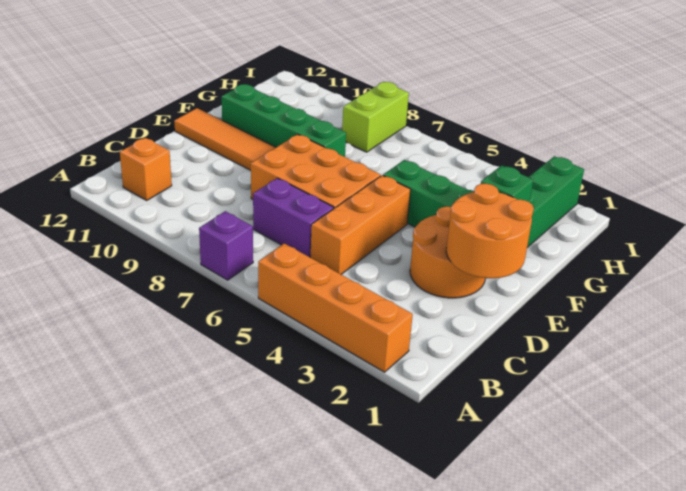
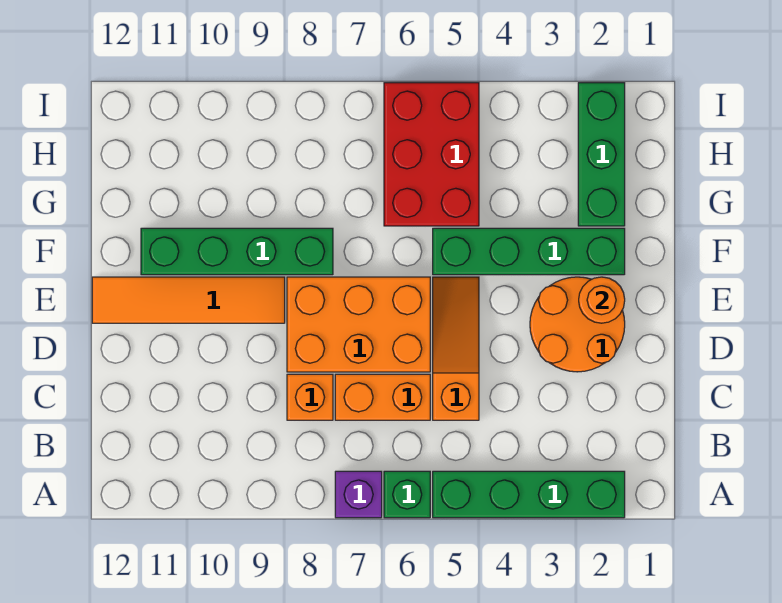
orange brick A2:A5 level 1 -> green brick A2:A5 level 1
orange brick B11 level 1 -> orange brick C8 level 1
orange brick C5:E5 level 1 -> orange slope C5:E5 level 1 top C
purple brick C6:C7 level 1 -> orange brick C6:C7 level 1
orange round brick D1:E2 level 2 -> orange round brick E2 level 2
green brick F2 level 2 -> green brick A6 level 1
none -> red brick G5:I6 level 1
lime brick H8:I8 level 1 -> none

